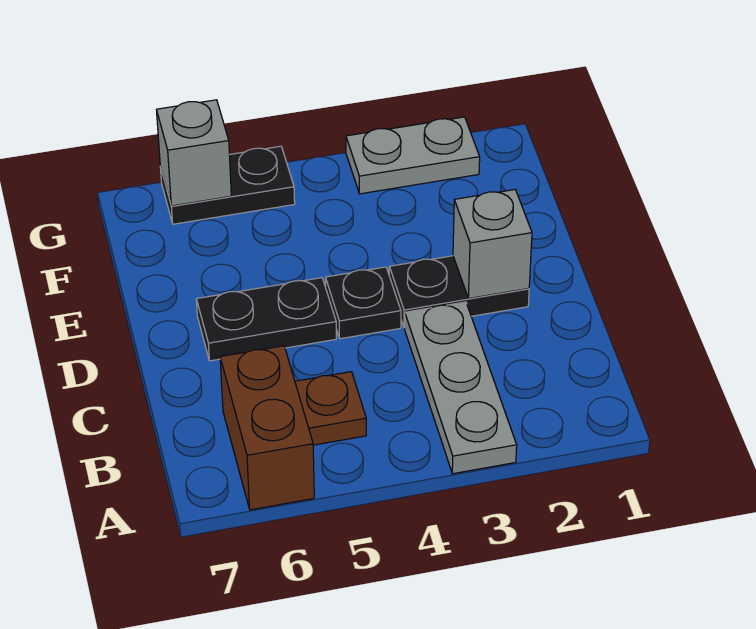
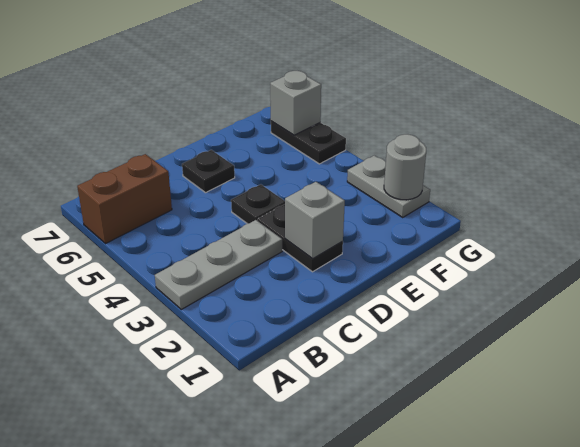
brown plate B5 level 1 -> none
black plate D5:D6 level 1 -> black plate D6 level 1
none -> grey round brick G2 level 2

